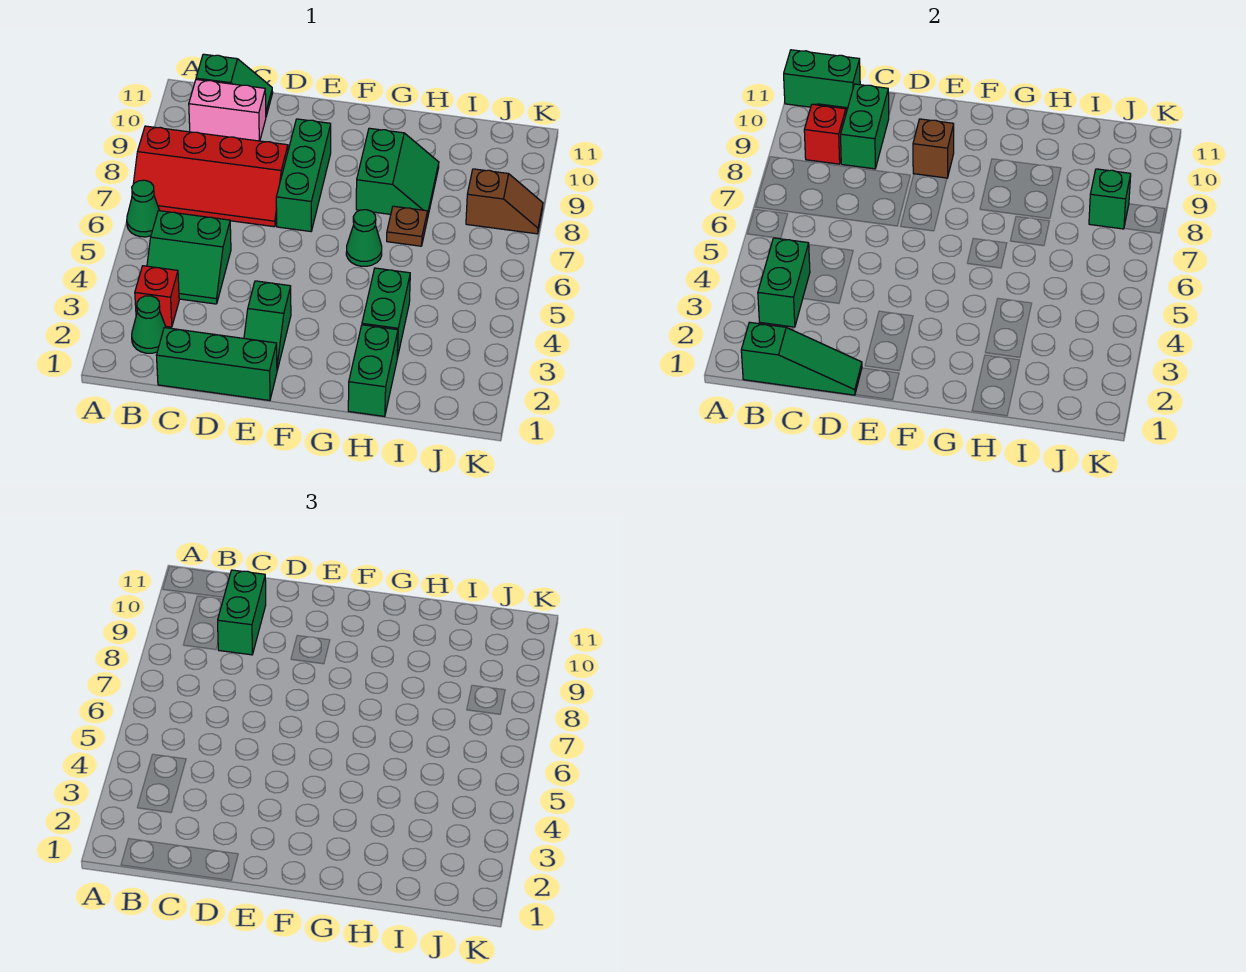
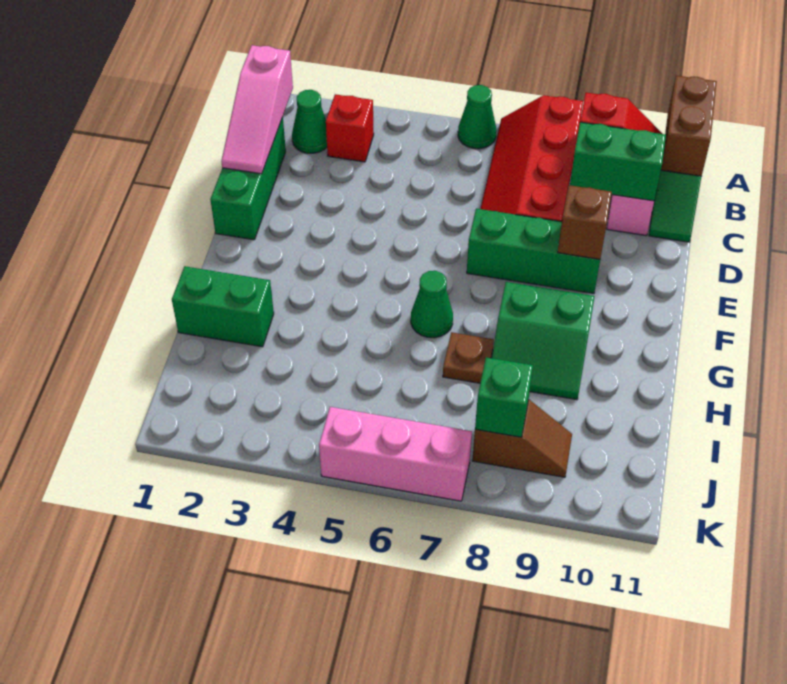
green brick A11:B11 level 2 -> brown brick A11:B11 level 2
green slope B1:D1 level 2 top B -> pink slope B1:D1 level 2 top B
green brick B3:B4 level 2 -> none
green slope B4:C5 level 1 top 5 -> none
green brick C9:C10 level 3 -> none
green slope E2:E3 level 1 top 3 -> none
green brick H3:H4 level 1 -> none
brown slope J8:K8 level 1 top J -> brown slope J8:J9 level 1 top 8
none -> pink brick K5:K7 level 1

